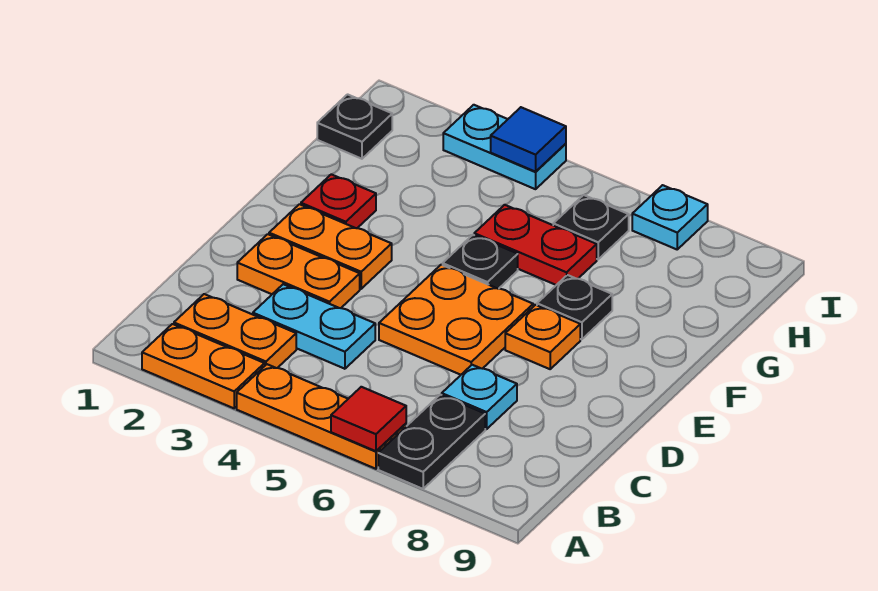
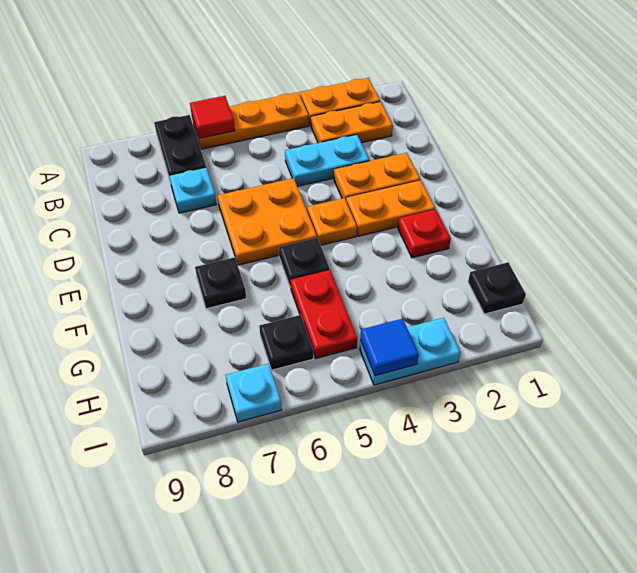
orange plate E7 level 1 -> orange plate E4 level 1
red plate G5:G6 level 1 -> red plate G5:H5 level 1

